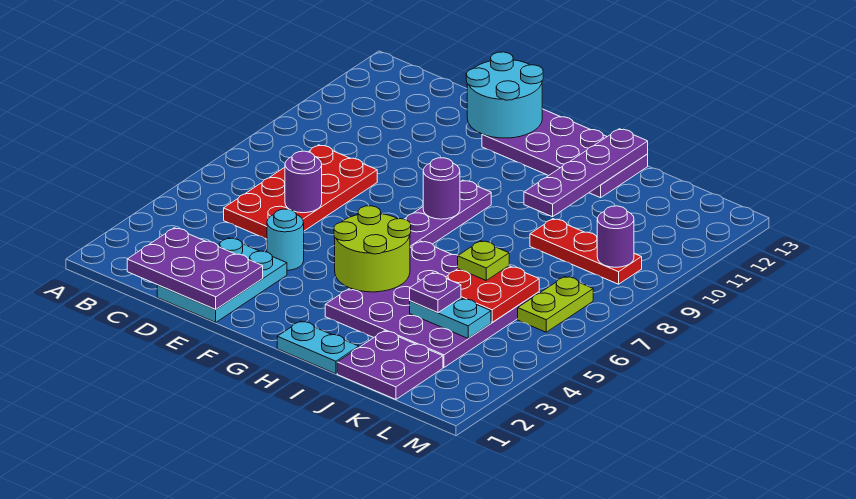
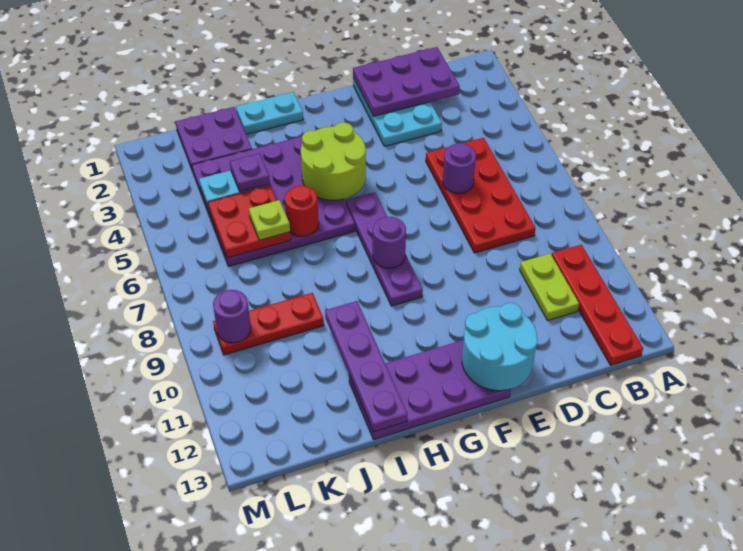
none -> red plate B10:B13 level 1
cyan round brick E4 level 1 -> none
none -> red round brick I6 level 2
lime plate L6:L7 level 1 -> lime plate C10:C11 level 1

